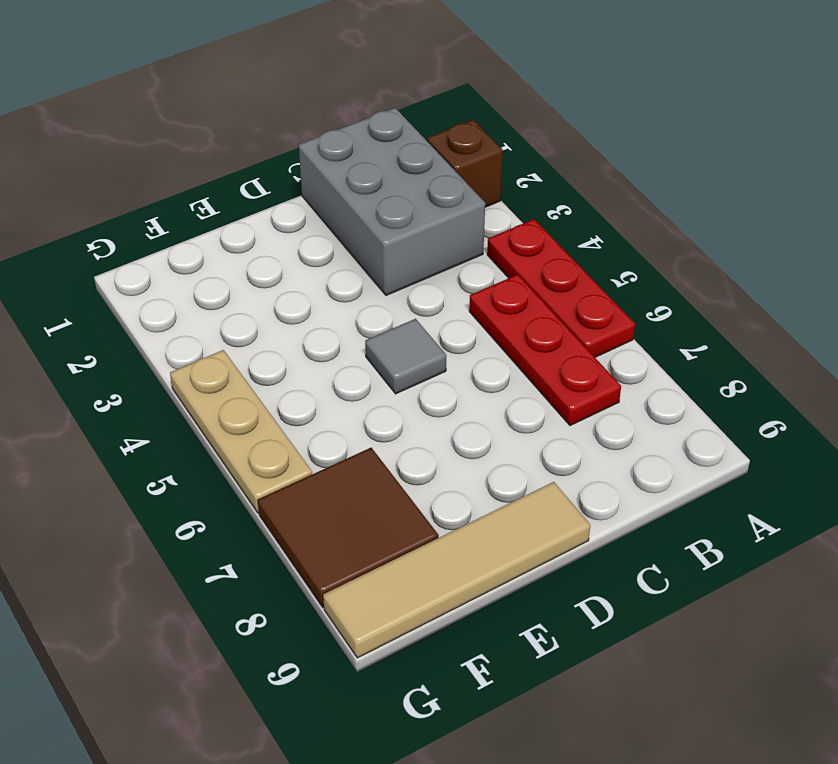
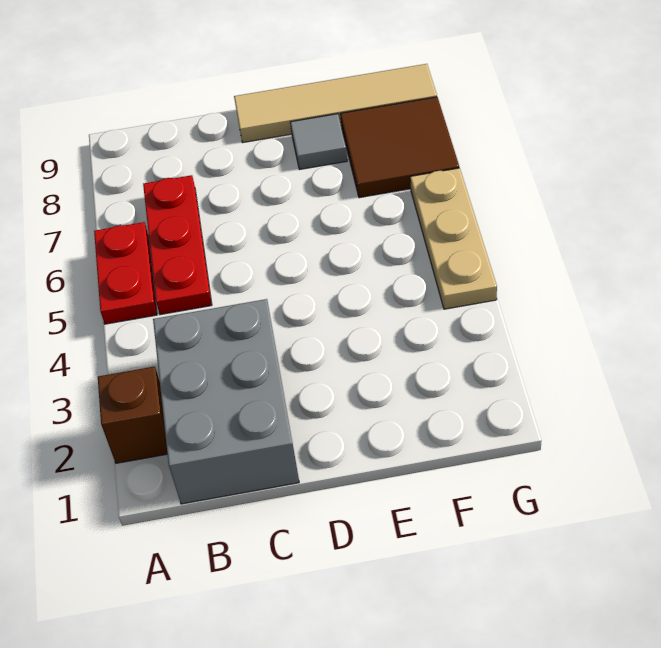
red plate A4:A6 level 1 -> red plate A5:A6 level 1
grey tile D5 level 1 -> grey tile E8 level 1

